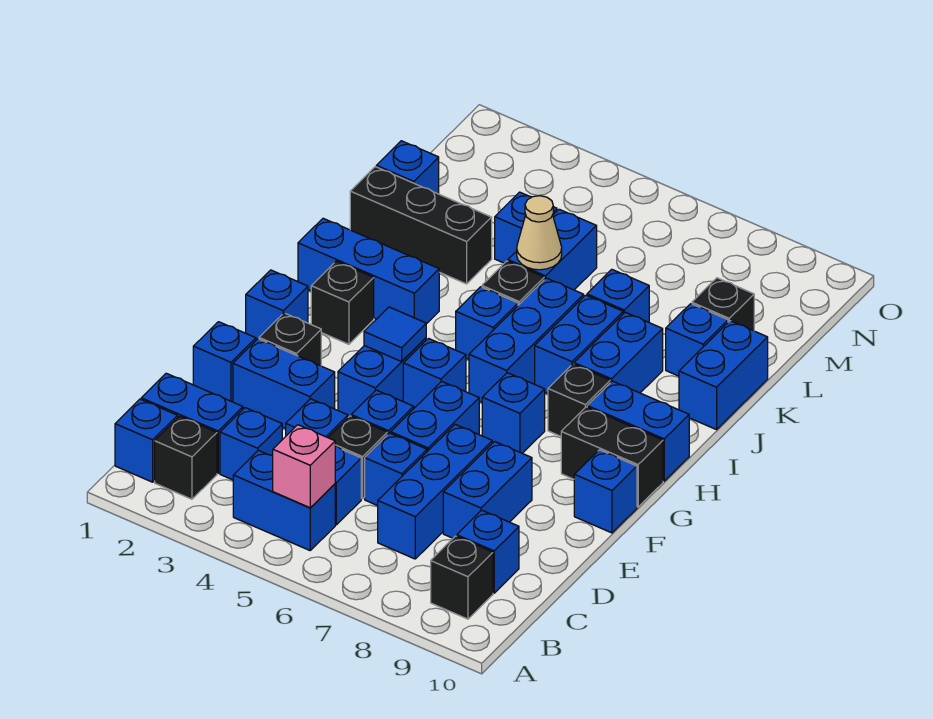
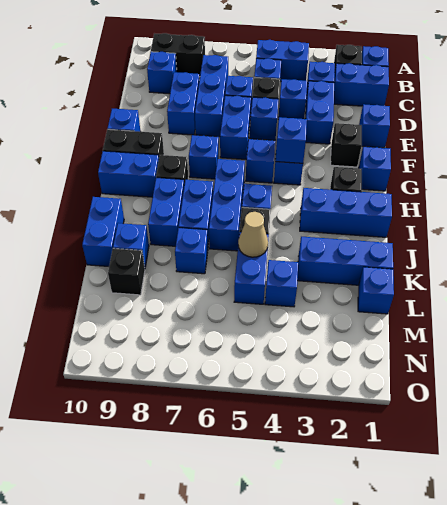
pink brick B5 level 2 -> none
black brick B9 level 1 -> black brick B8:B9 level 1
blue brick E2:E3 level 1 -> blue brick D3:E3 level 1
blue tile G4 level 2 -> blue brick G4 level 2
black brick K1:K3 level 1 -> blue brick K1:K3 level 1

